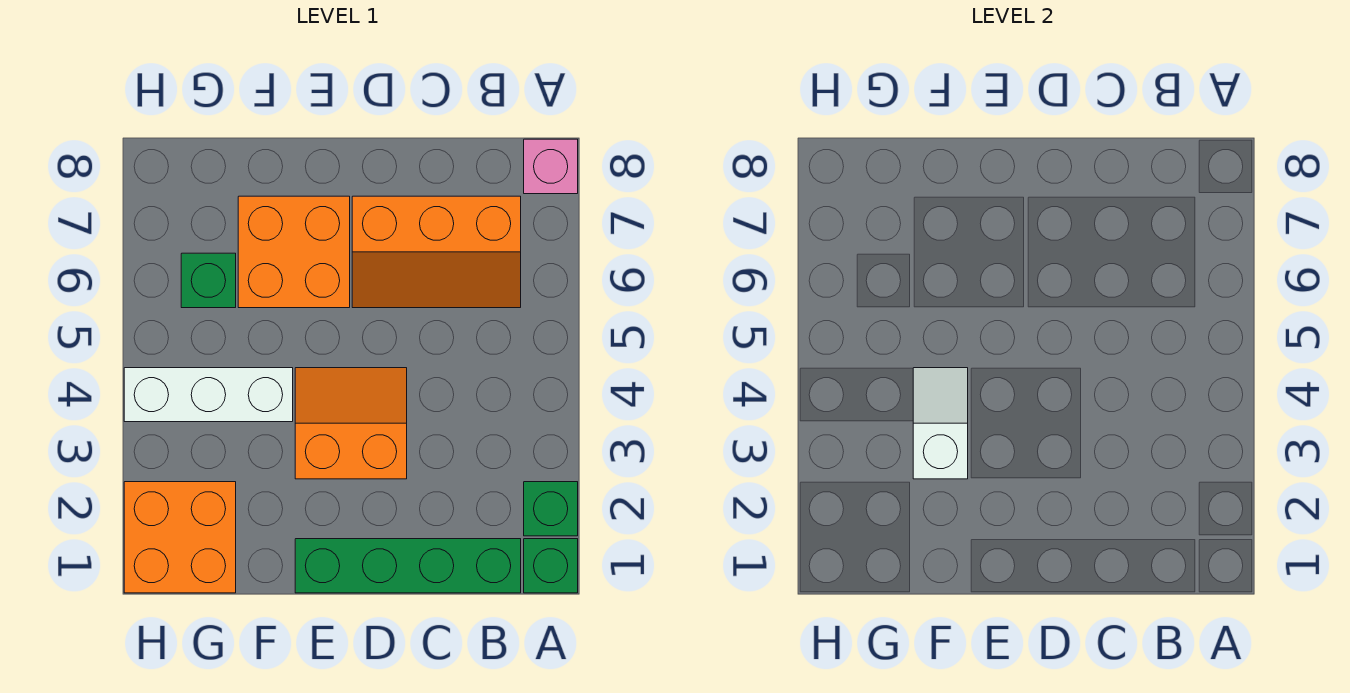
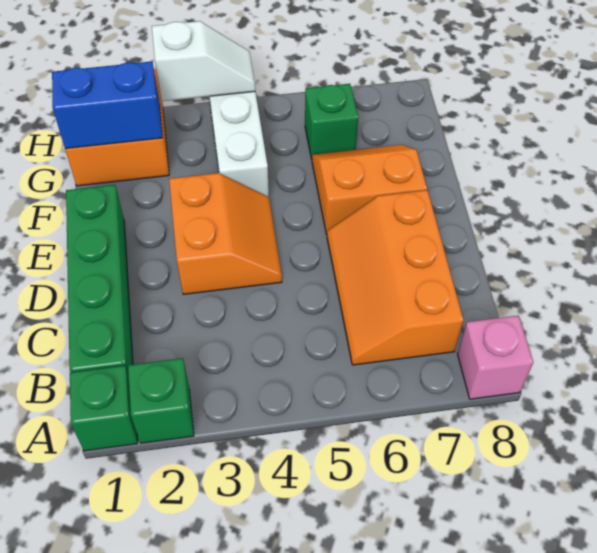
orange brick E6:F7 level 1 -> orange slope E6:F7 level 1 top E
white slope F3:F4 level 2 top 3 -> white slope H3:H4 level 2 top 3
none -> blue brick G1:G2 level 2

